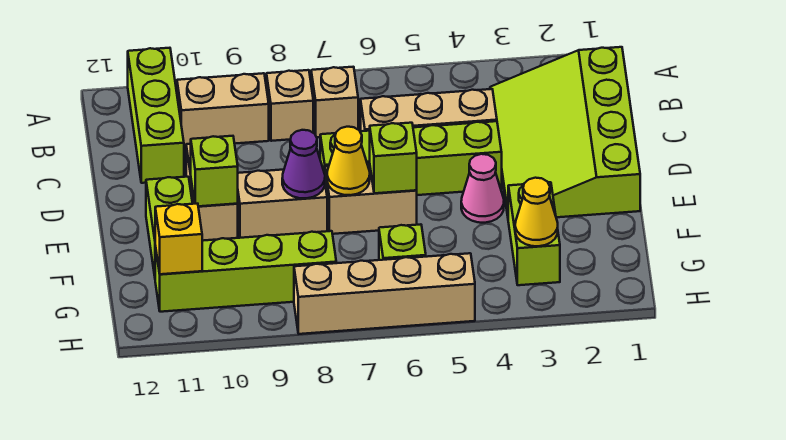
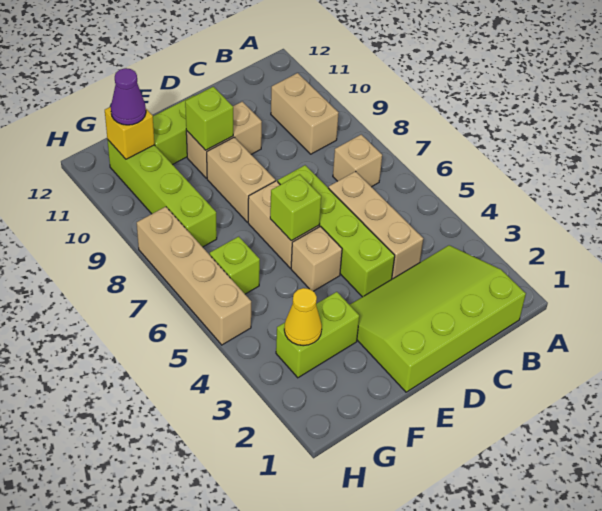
lime brick A11:C11 level 1 -> none
tan brick B8 level 1 -> tan brick E5 level 1
pink cone E4 level 1 -> none
yellow cone E7 level 2 -> none
purple cone E8 level 2 -> purple cone G11 level 3

